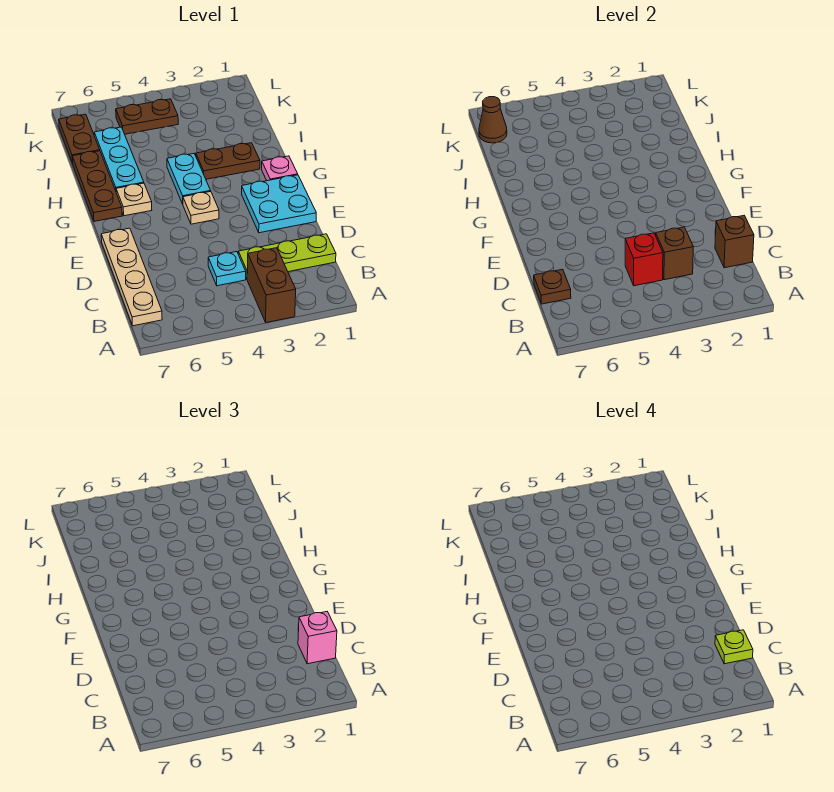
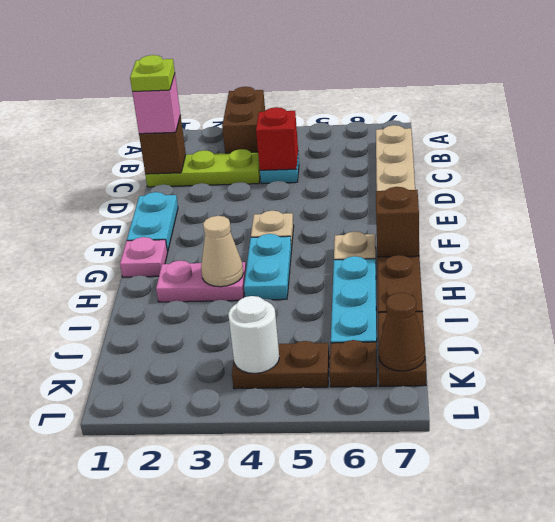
brown brick C3 level 2 -> brown brick G7 level 2
brown plate C7 level 2 -> brown plate K6 level 1
cyan plate E1:F2 level 1 -> cyan plate E1:F1 level 1
brown plate H2:H3 level 1 -> pink plate H2:H3 level 1
none -> tan cone H3 level 2
none -> white round brick K4 level 2

